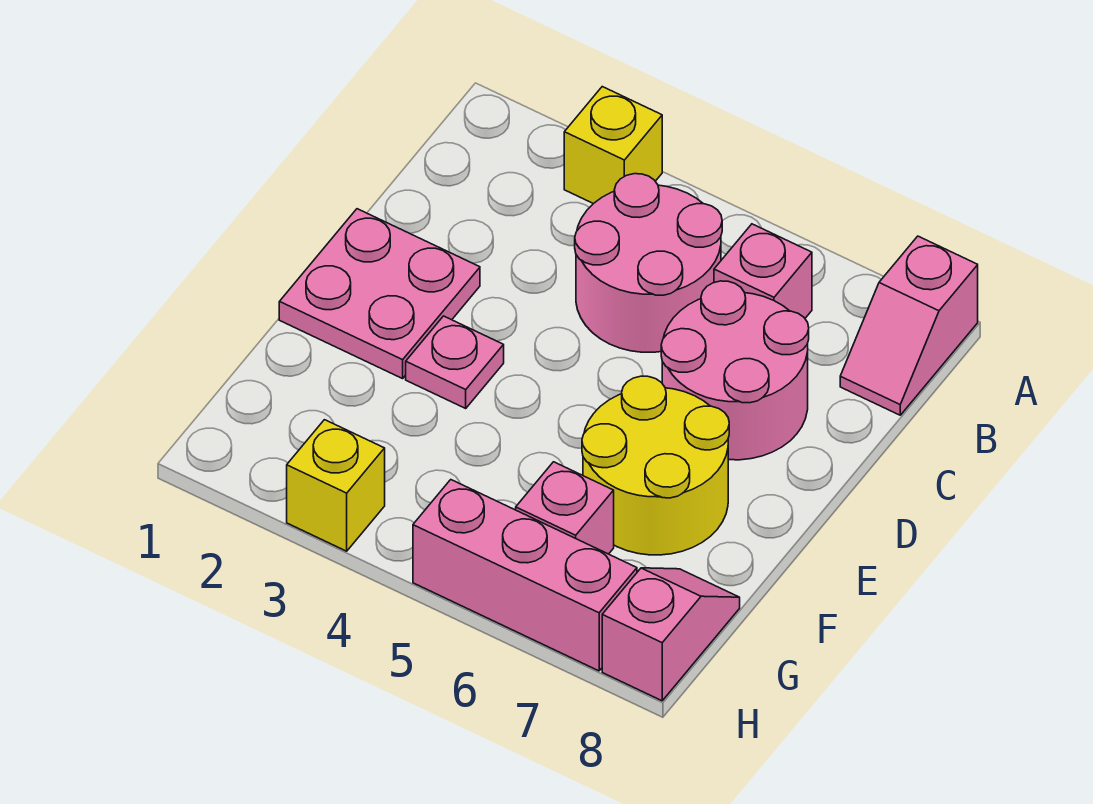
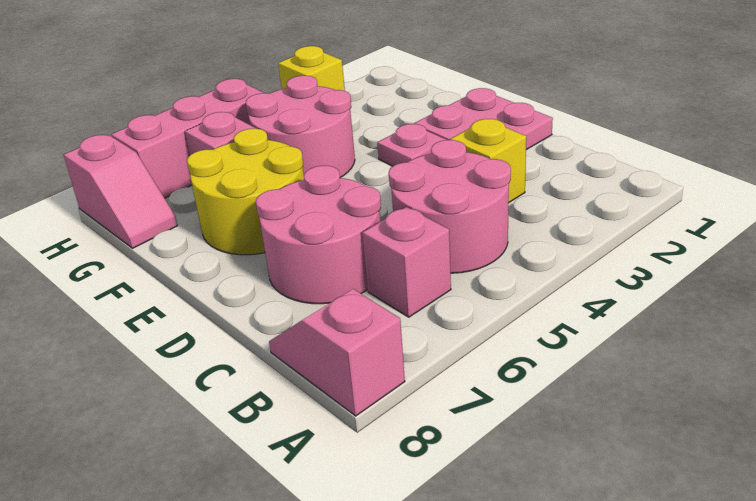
yellow brick A3 level 1 -> yellow brick C3 level 1
none -> pink round brick F4:G5 level 1

